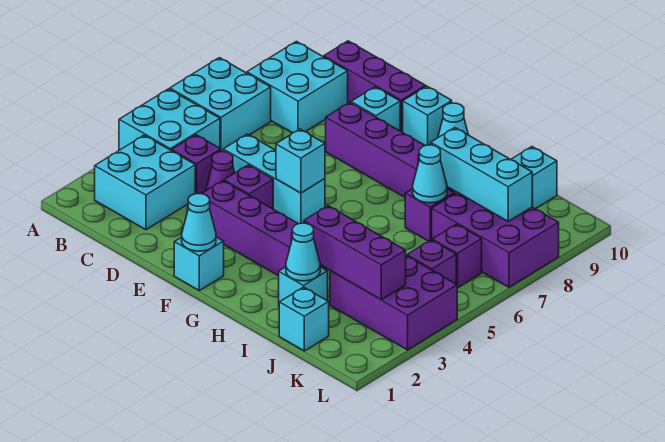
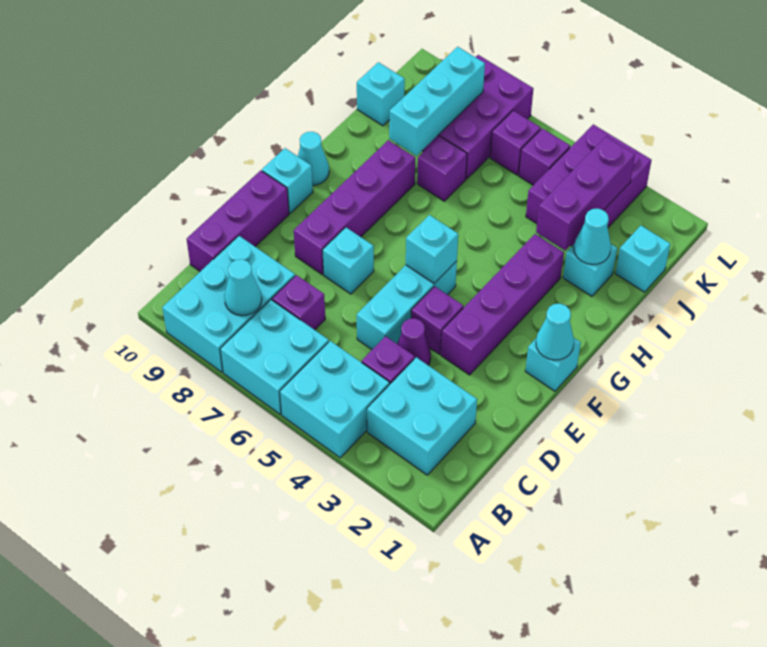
cyan brick B8:C9 level 1 -> cyan brick A8:C9 level 1
none -> purple brick C7 level 1
cyan brick E9 level 1 -> cyan brick E7 level 1
cyan cone I7 level 2 -> cyan cone B8 level 2

